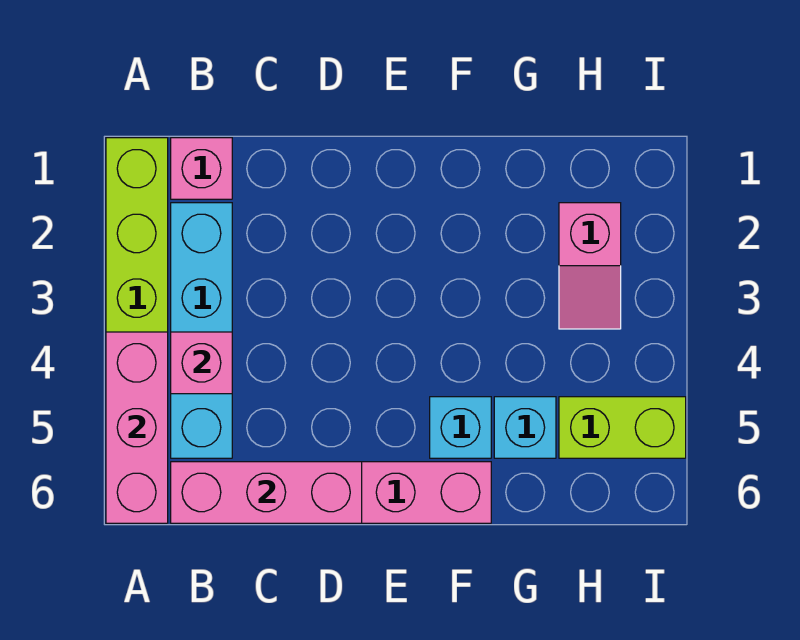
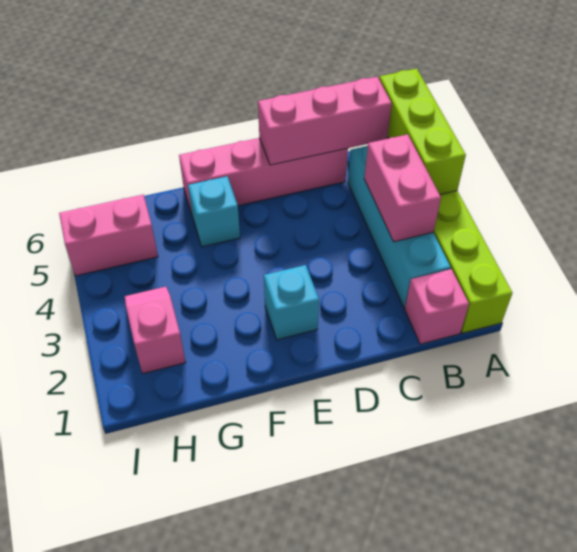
pink brick A4:A6 level 2 -> lime brick A4:A6 level 2
pink brick B4 level 2 -> pink brick B3:B4 level 2
cyan brick G5 level 1 -> cyan brick E2 level 1
lime brick H5:I5 level 1 -> pink brick H5:I5 level 1

